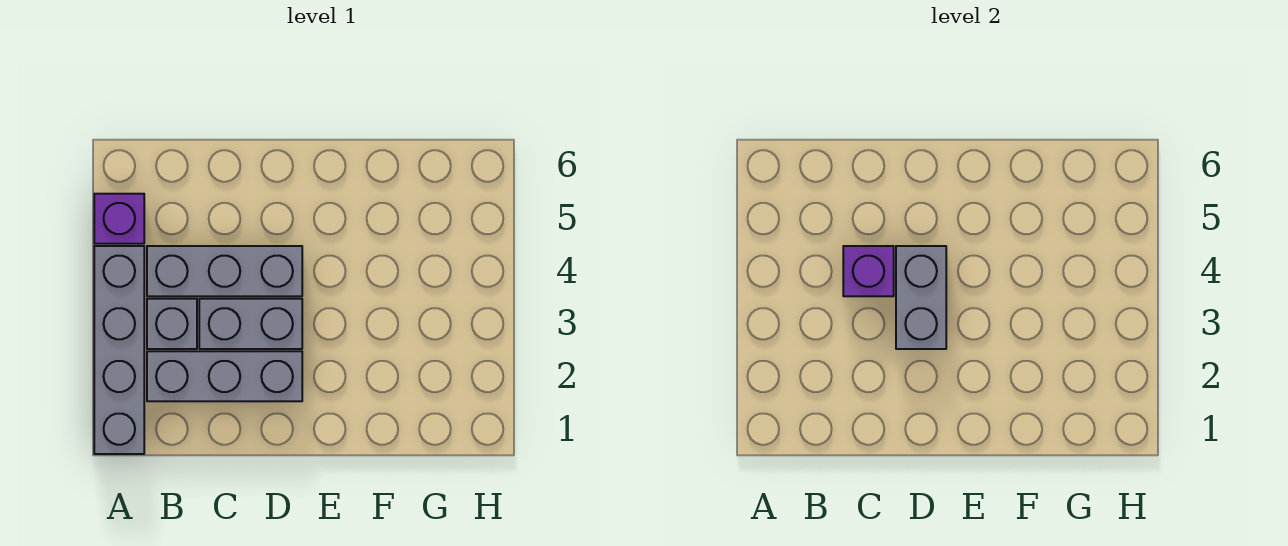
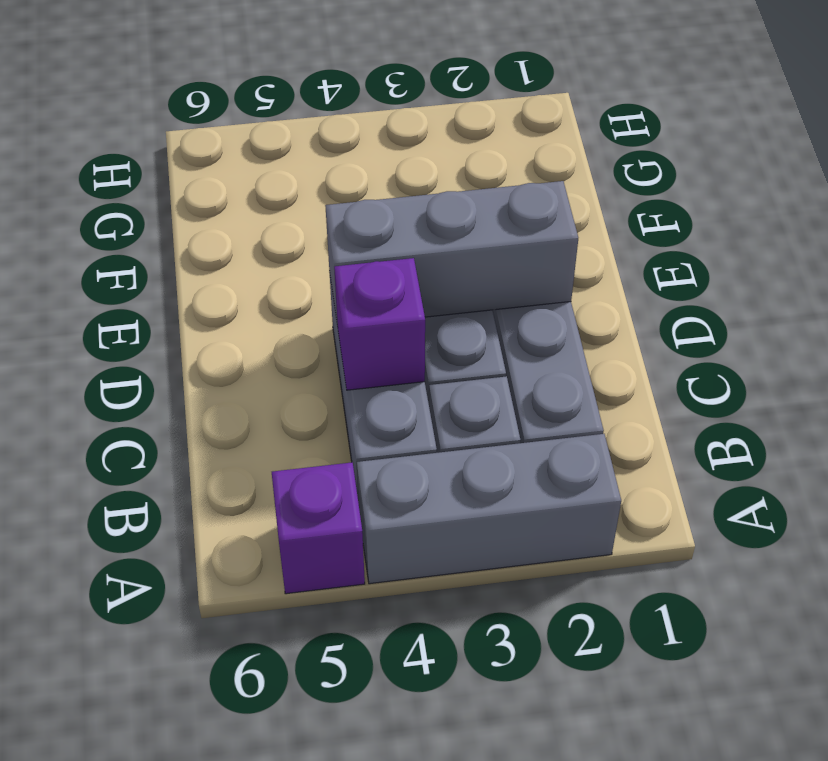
grey brick A1:A4 level 1 -> grey brick A2:A4 level 1
grey brick D3:D4 level 2 -> grey brick D2:D4 level 2

